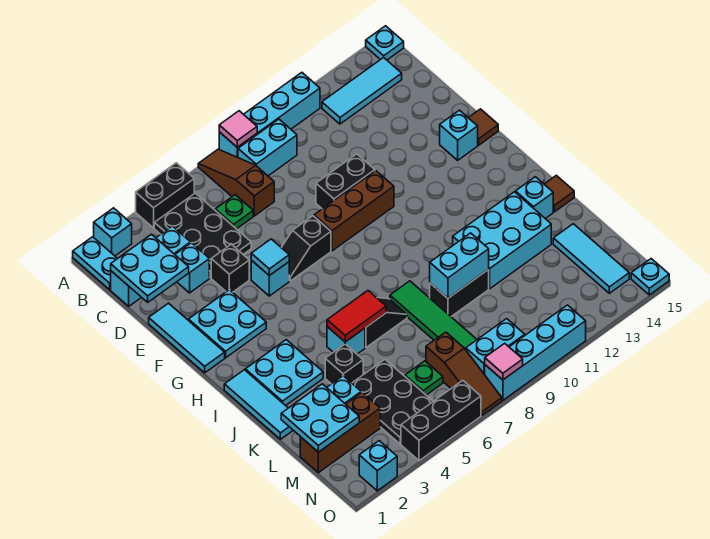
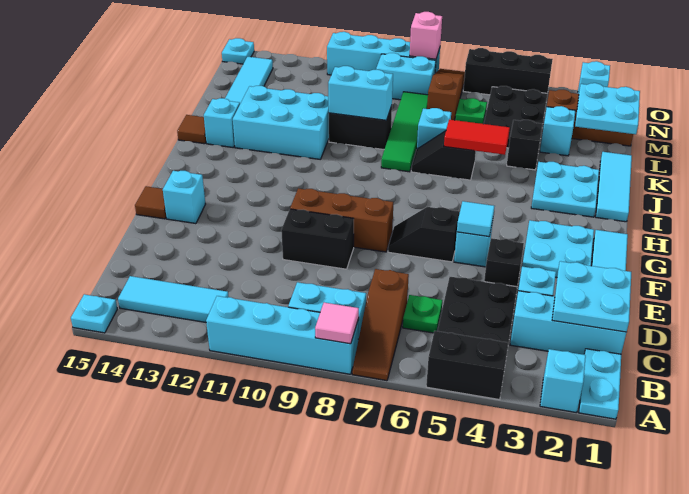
black slope F6:F7 level 1 top 7 -> black slope F6:F7 level 1 top 6
cyan brick J5 level 1 -> cyan brick K7 level 1
pink tile O8 level 2 -> pink brick O8 level 2

